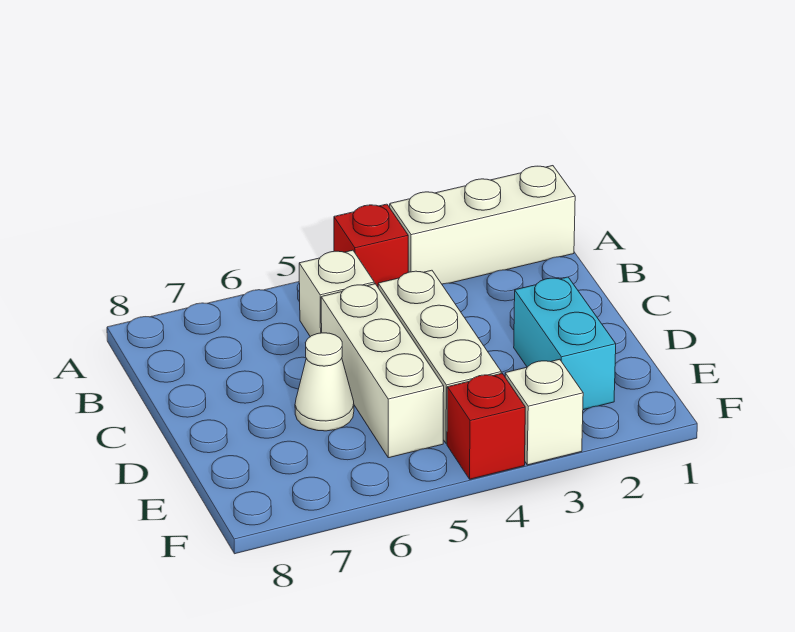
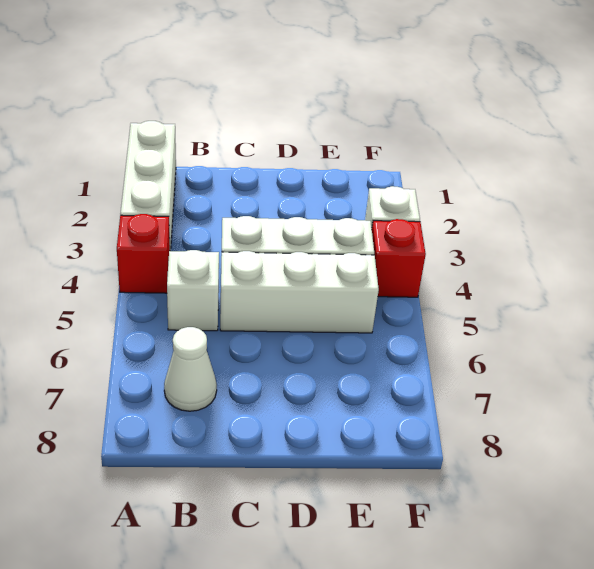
cyan brick D2:E2 level 1 -> none
white cone D6 level 1 -> white cone B7 level 1

